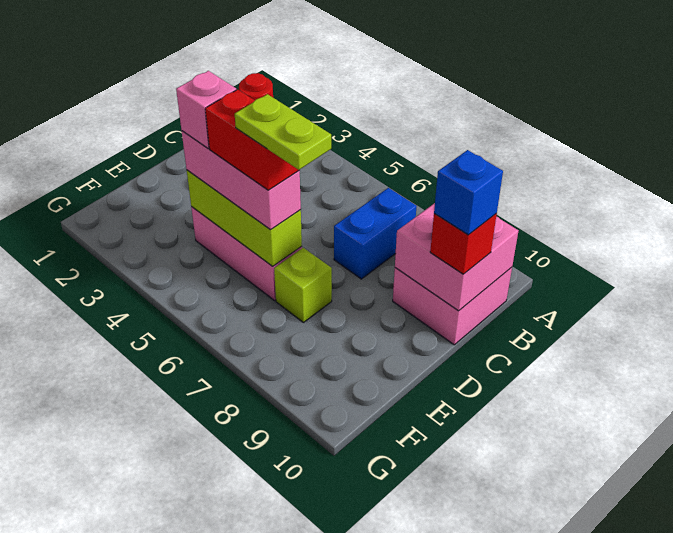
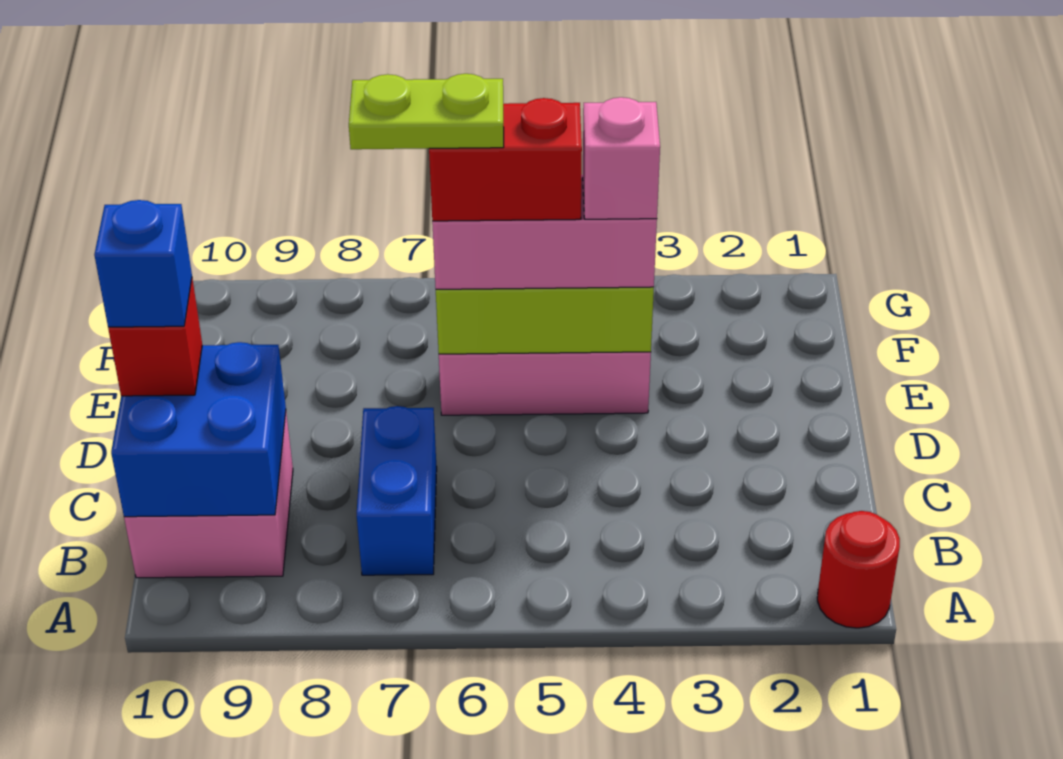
pink brick B9:C10 level 2 -> blue brick B9:C10 level 2
lime brick E7 level 1 -> none

